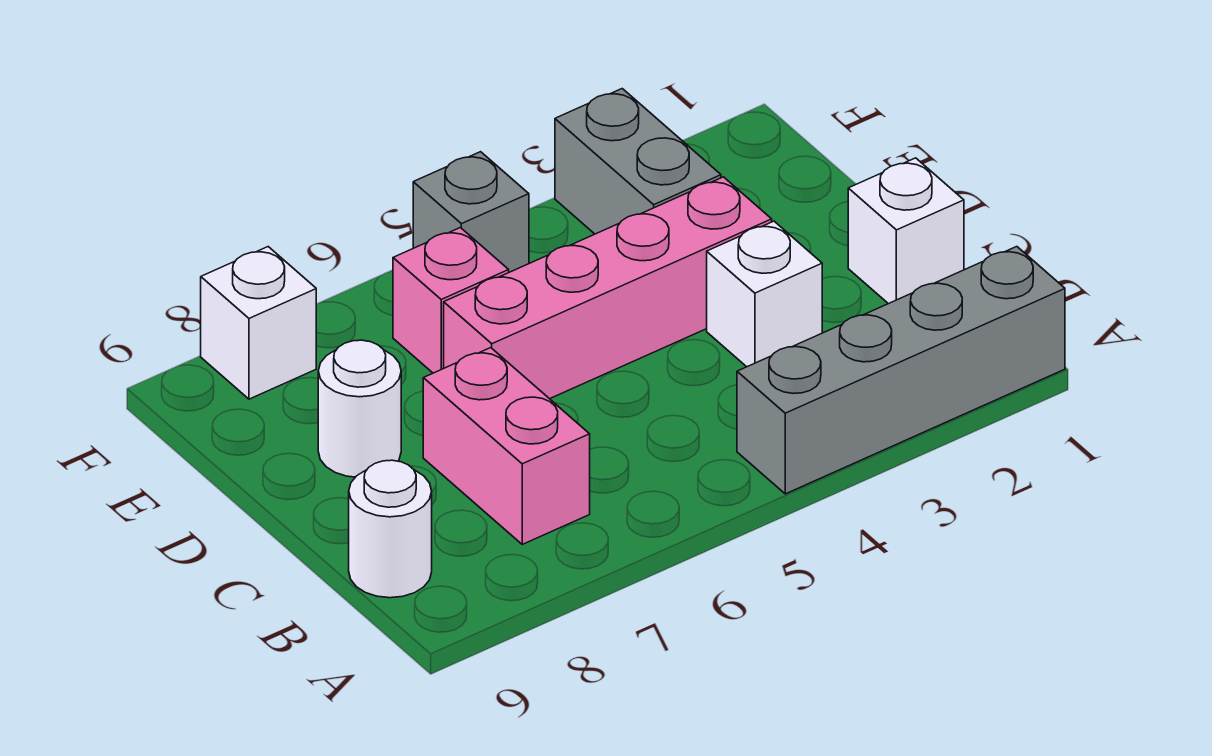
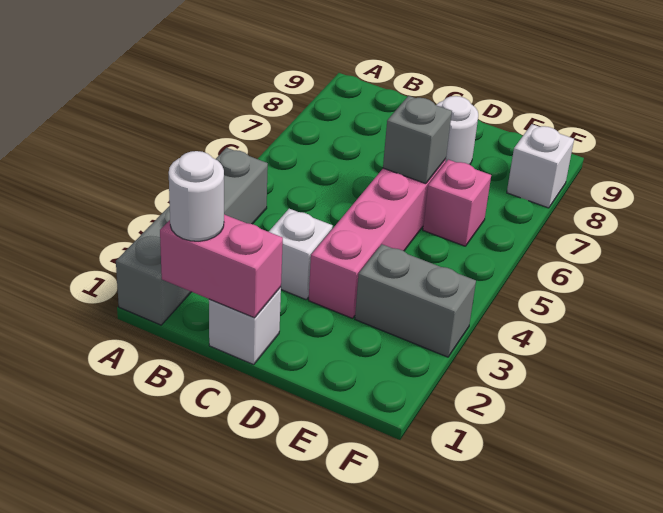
pink brick B7:C7 level 1 -> pink brick B1:C1 level 2
white round brick B9 level 1 -> white round brick B1 level 3
grey brick F5 level 1 -> grey brick D6 level 2

